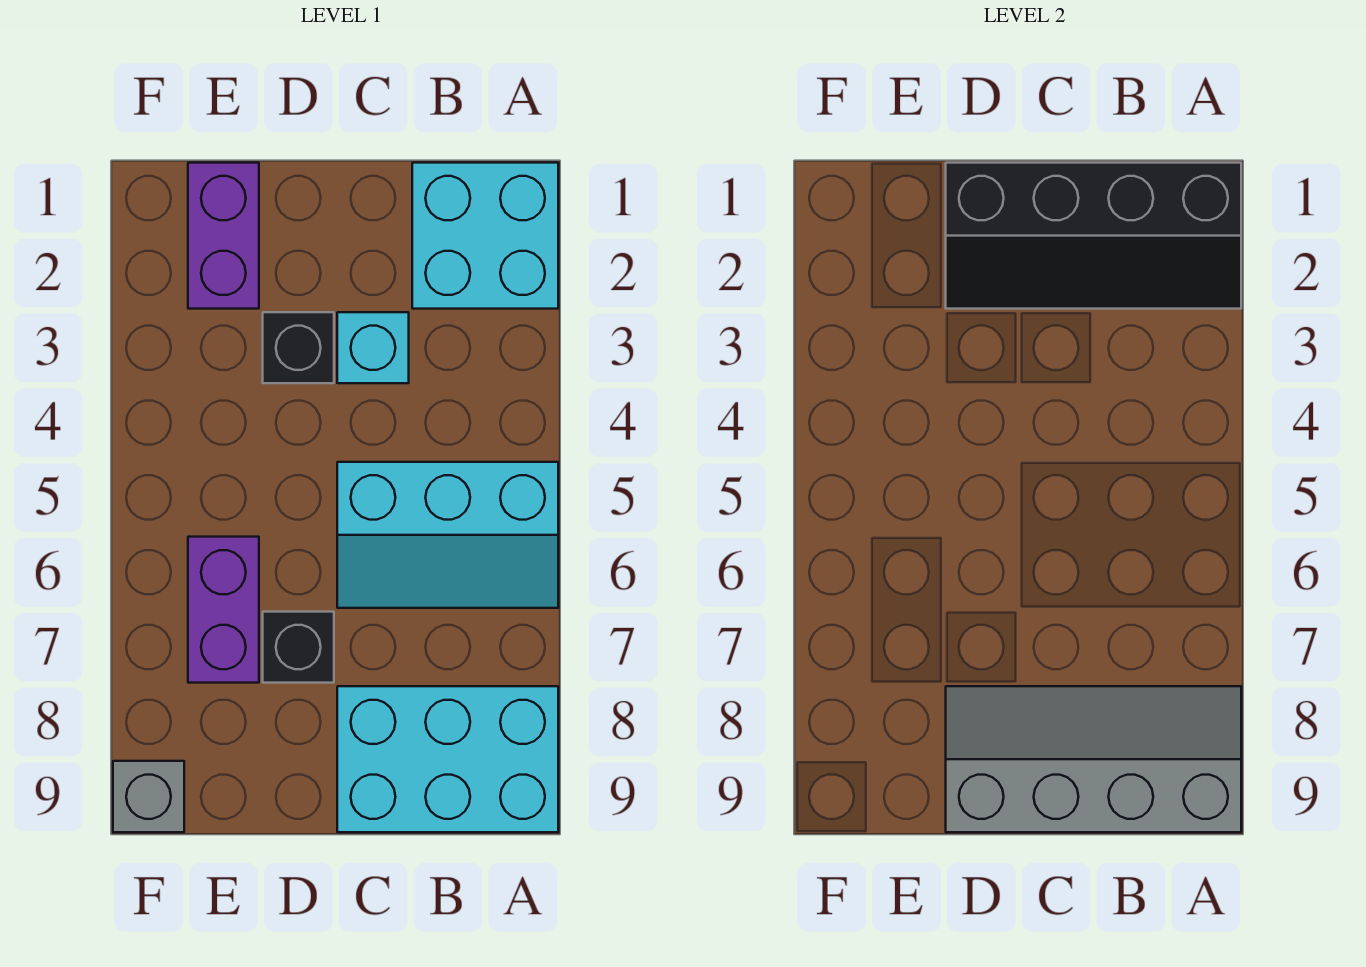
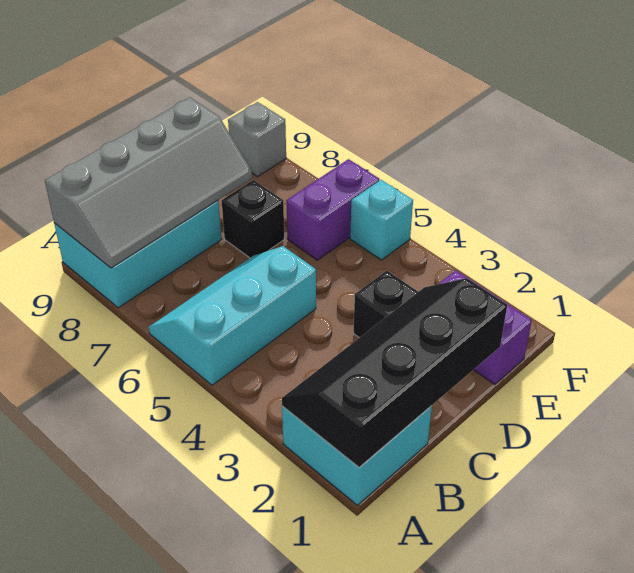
cyan brick C3 level 1 -> cyan brick F5 level 1
purple brick E6:E7 level 1 -> purple brick E6:F6 level 1

